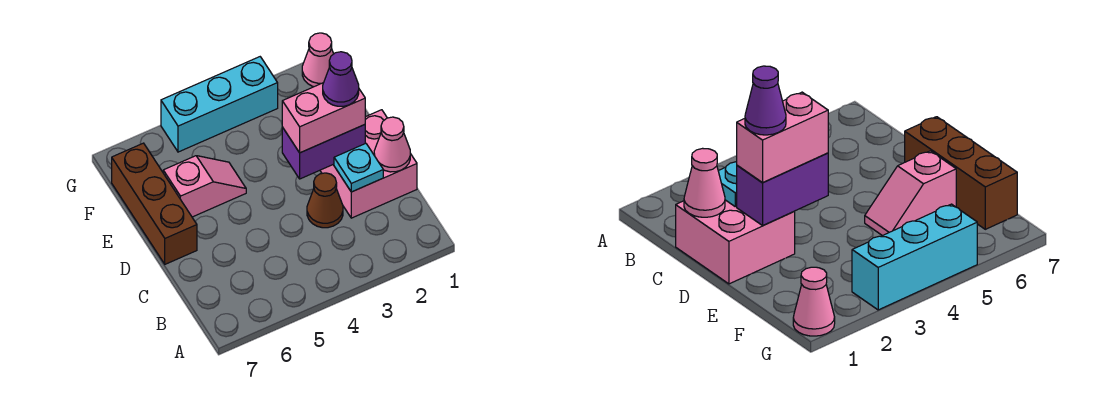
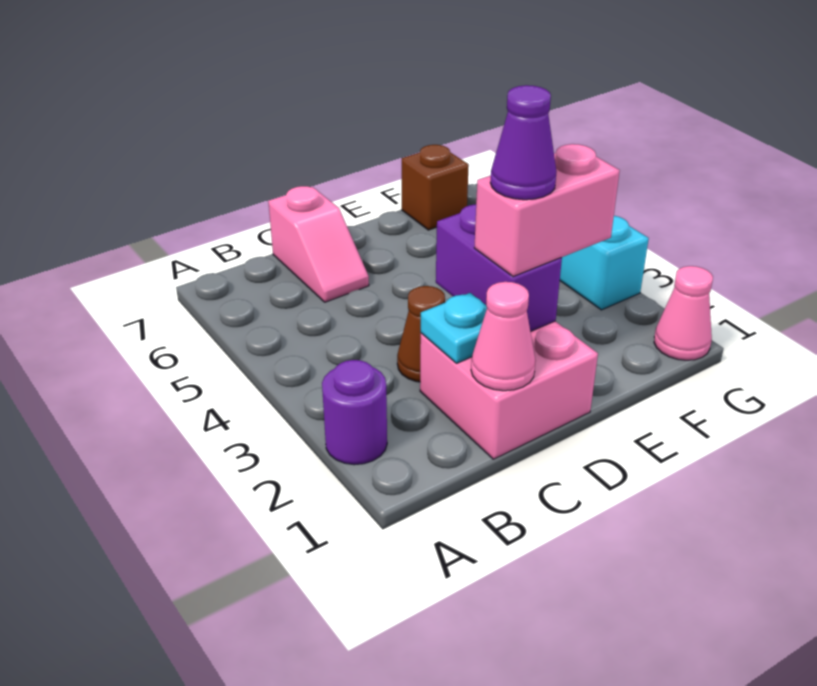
none -> purple round brick A2 level 1
pink brick D2:D3 level 3 -> pink brick D2:E2 level 3
brown brick D7:F7 level 1 -> brown brick F7 level 1
pink slope E5:E6 level 1 top 6 -> pink slope C6:C7 level 1 top 7

